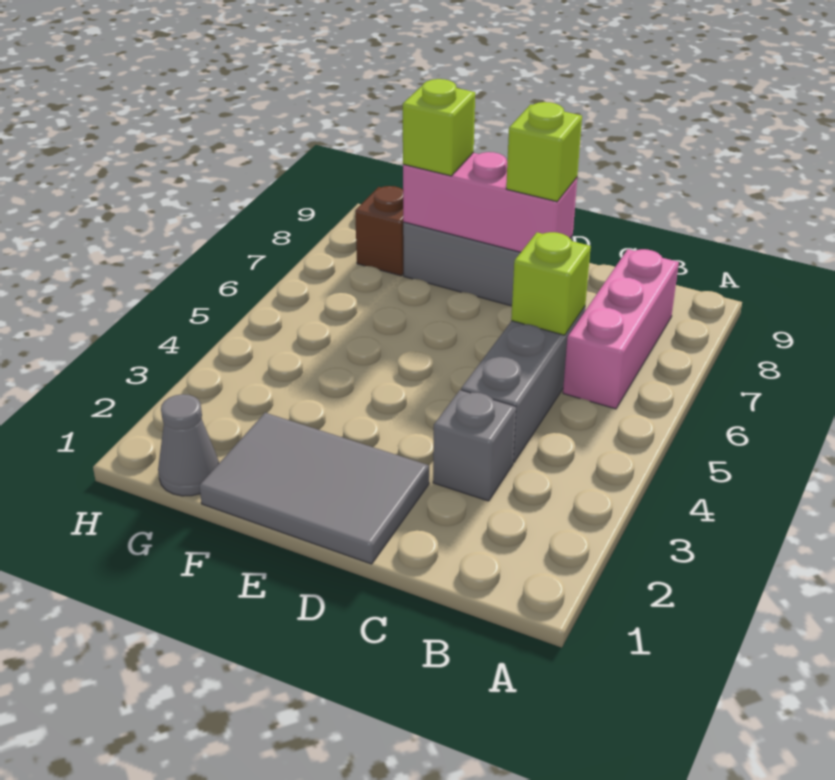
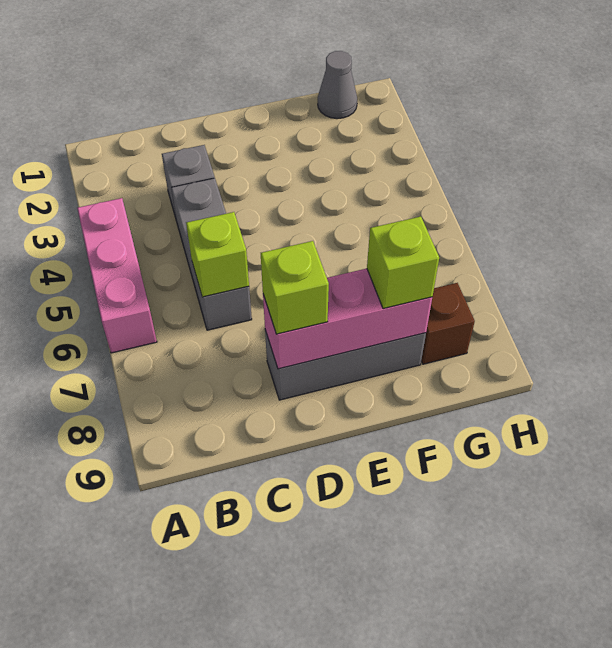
pink brick B6:B8 level 1 -> pink brick A4:A6 level 1
grey tile D1:F2 level 1 -> none

